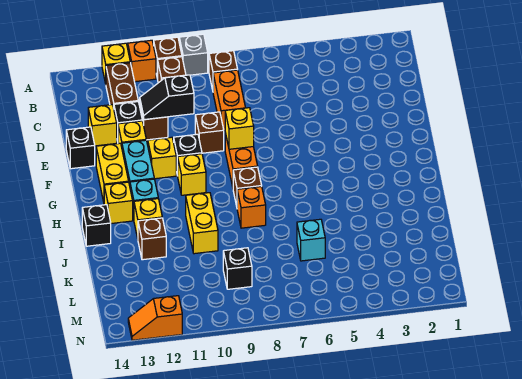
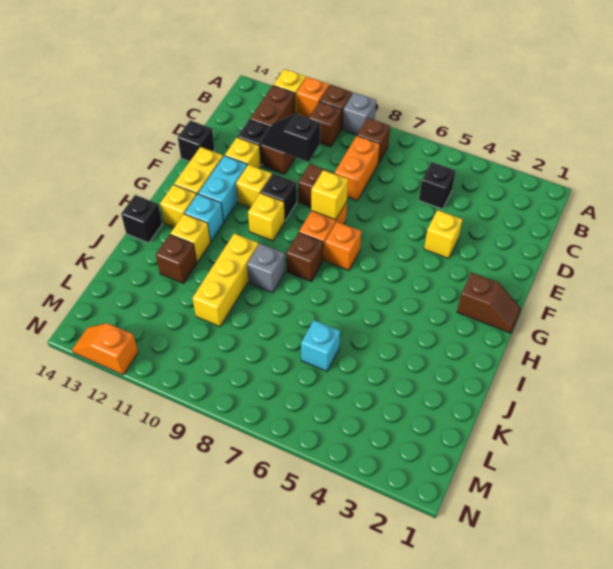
yellow brick D13 level 1 -> yellow brick E4 level 1
none -> brown slope G1:G2 level 1 top 2
orange brick I8 level 1 -> orange brick G7 level 1
none -> grey brick I9 level 1
yellow brick I10:J10 level 1 -> yellow brick I10:K10 level 1
black brick L9 level 1 -> black brick C5 level 1

